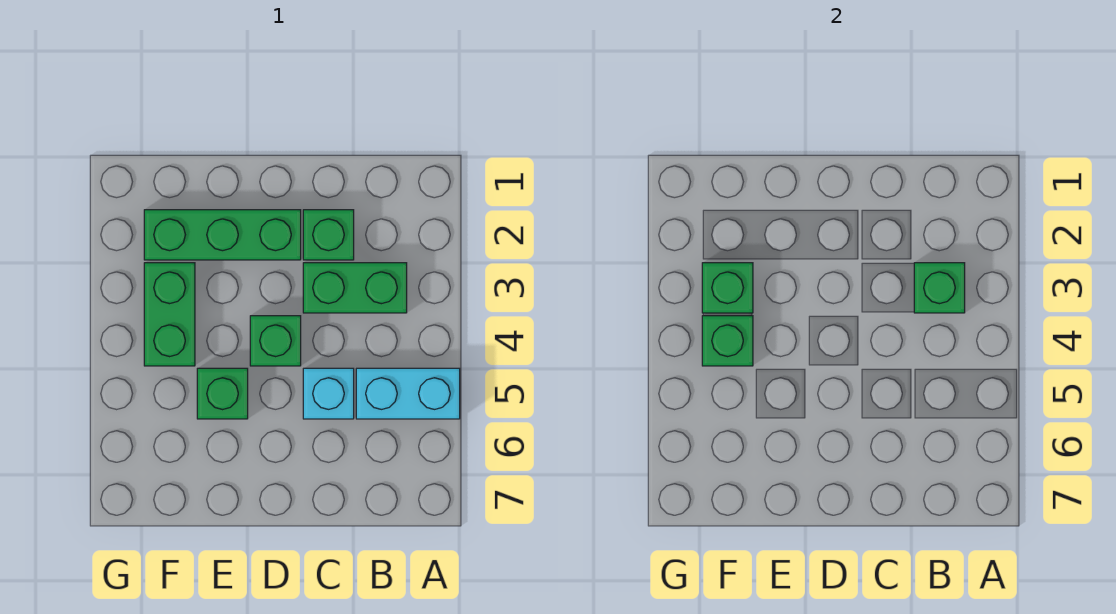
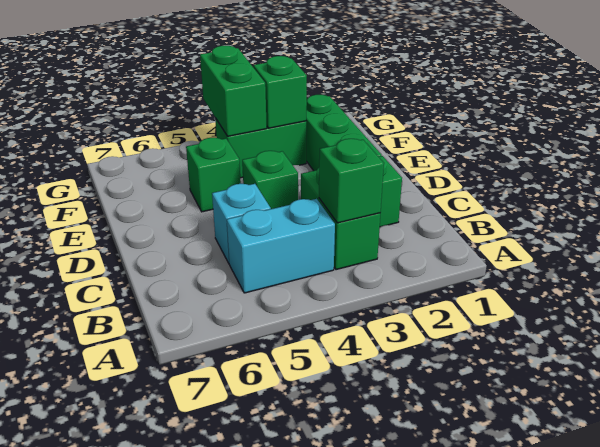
cyan brick A5:B5 level 1 -> cyan brick B4:B5 level 1
green brick F4 level 2 -> green brick F4:G4 level 2

